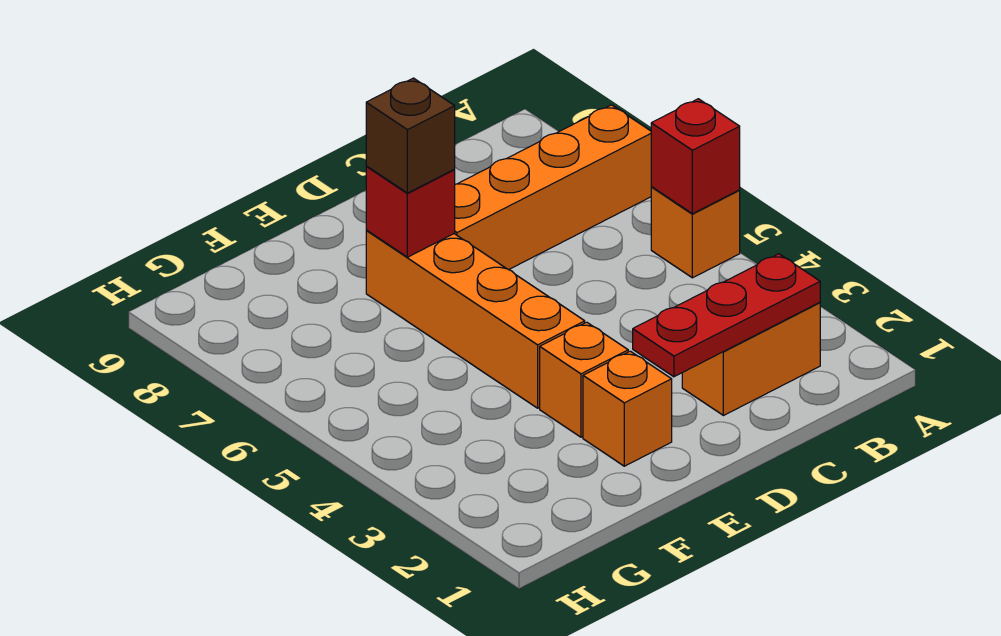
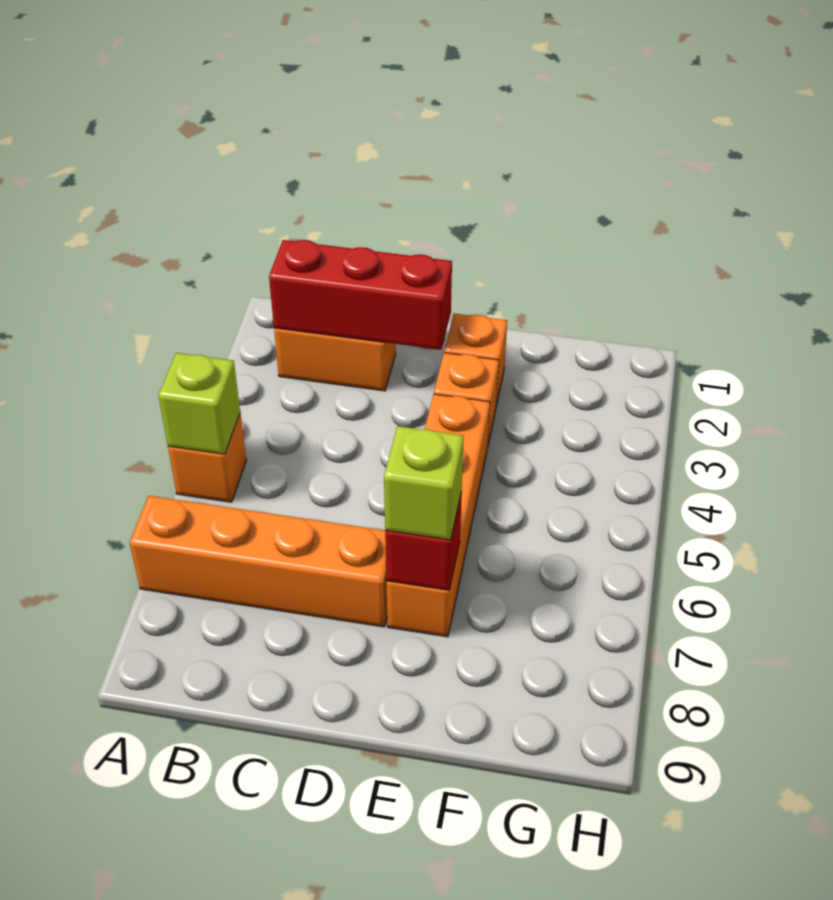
red brick A5 level 2 -> lime brick A5 level 2
red plate B2:D2 level 2 -> red brick B2:D2 level 2
brown brick E7 level 3 -> lime brick E7 level 3

